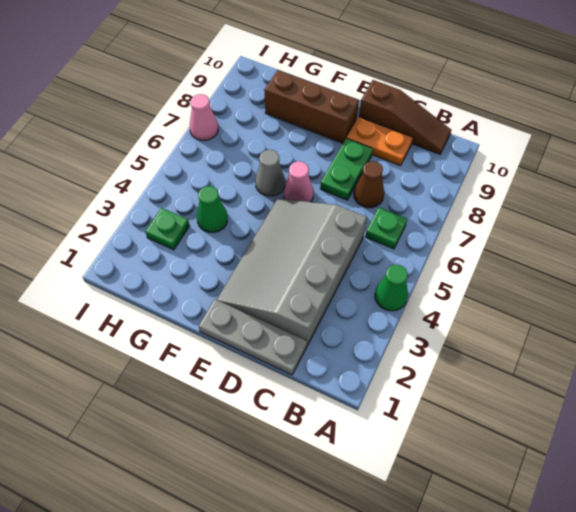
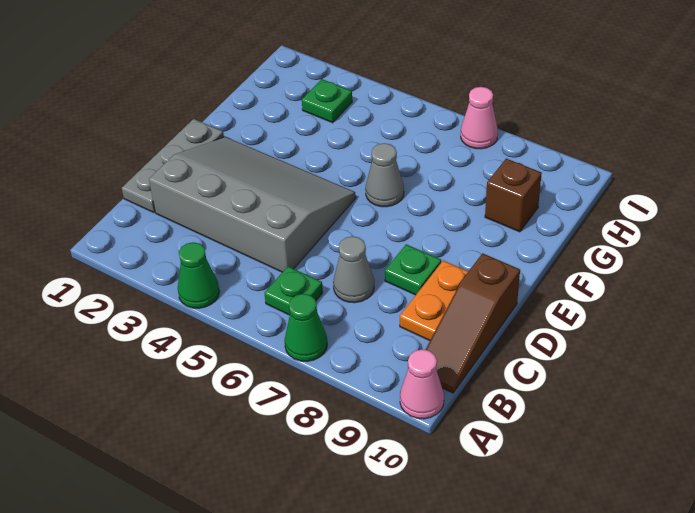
brown cone C7 level 1 -> grey cone C7 level 1
green plate D7:D8 level 1 -> green plate D8 level 1
pink cone E6 level 1 -> pink cone A10 level 1
brown brick E9:G9 level 1 -> brown brick G9 level 1
green cone G4 level 1 -> green cone A7 level 1

